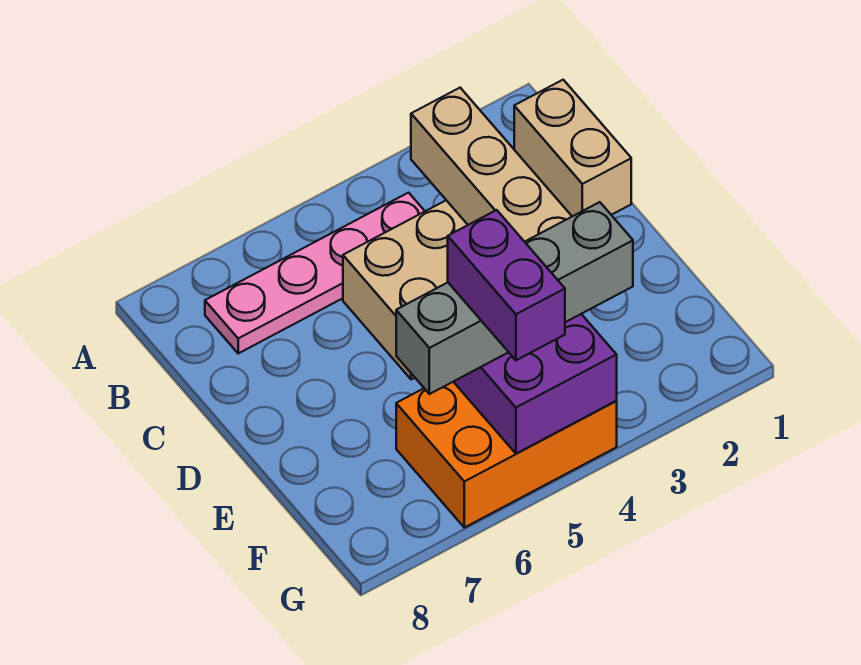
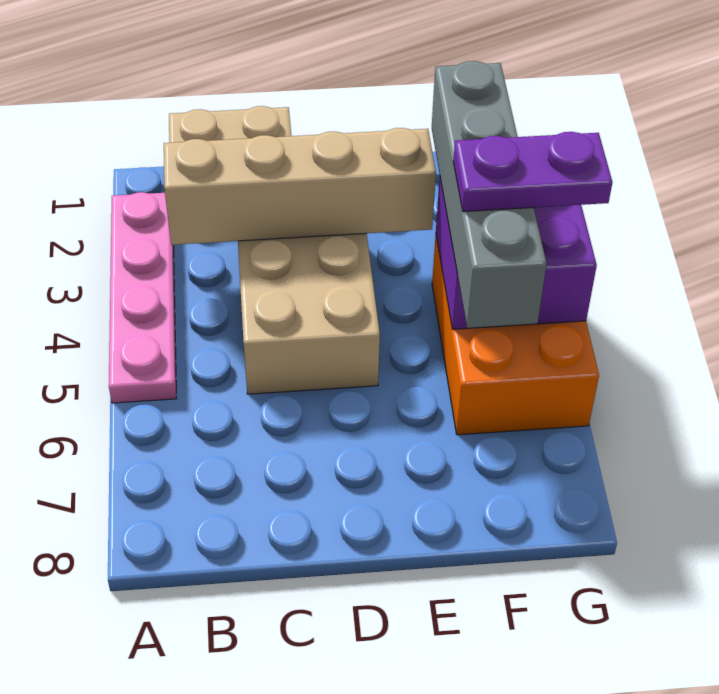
pink plate B4:B7 level 1 -> pink plate A2:A5 level 1
purple brick F5:G5 level 4 -> purple plate F5:G5 level 4

